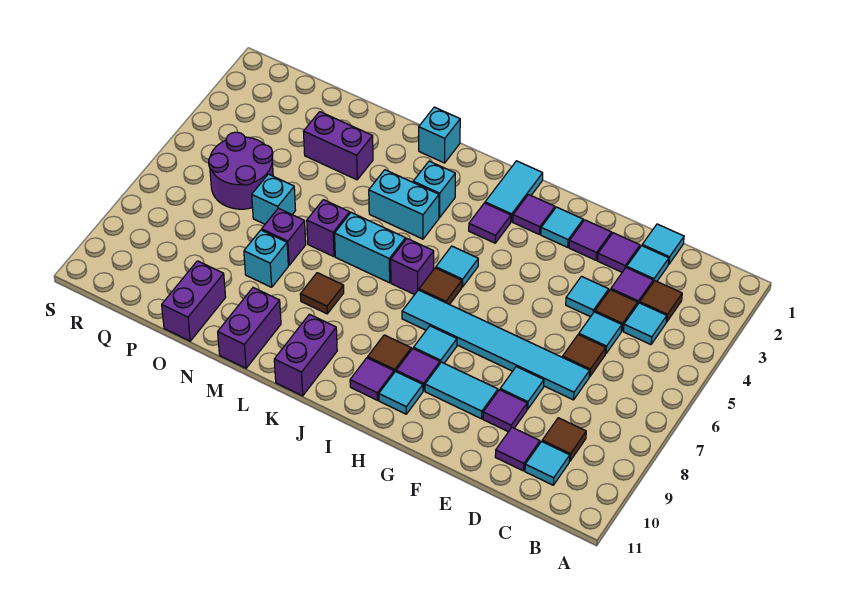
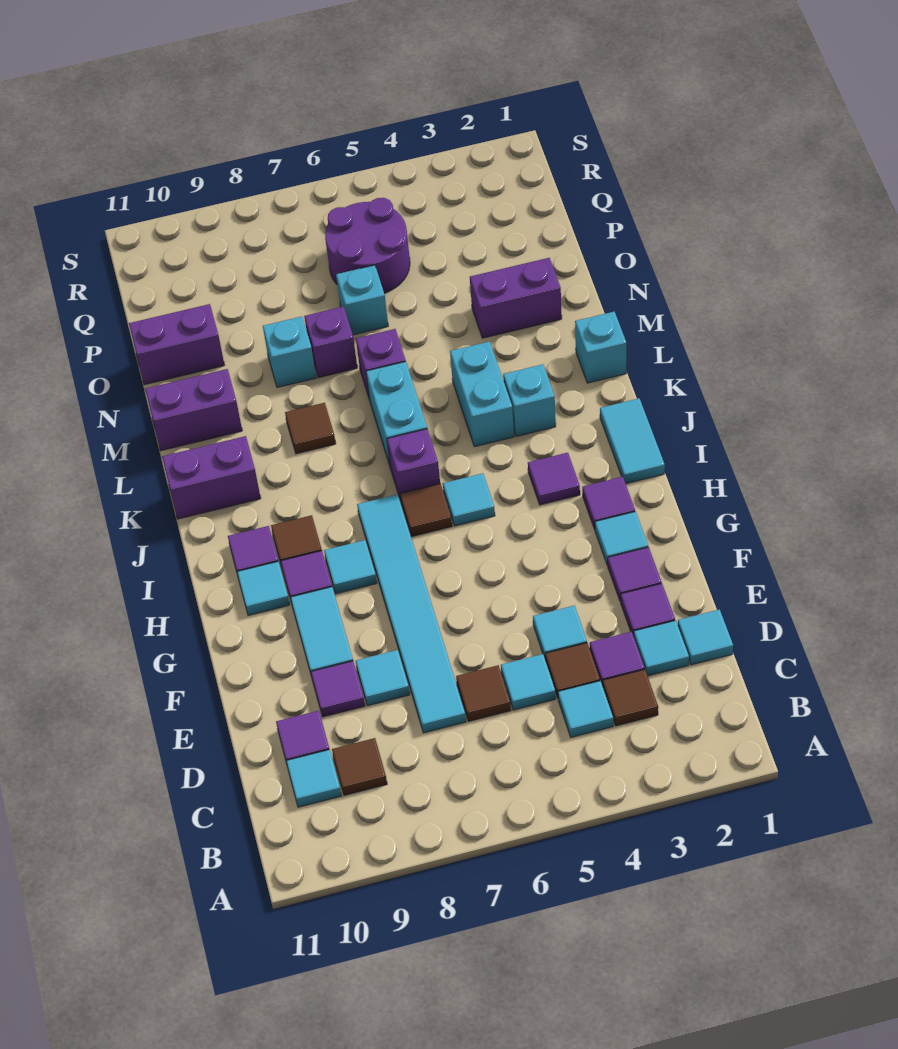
cyan tile I1:I2 level 1 -> cyan tile I1:J1 level 1
purple brick N3:O3 level 1 -> purple brick N2:N3 level 1

